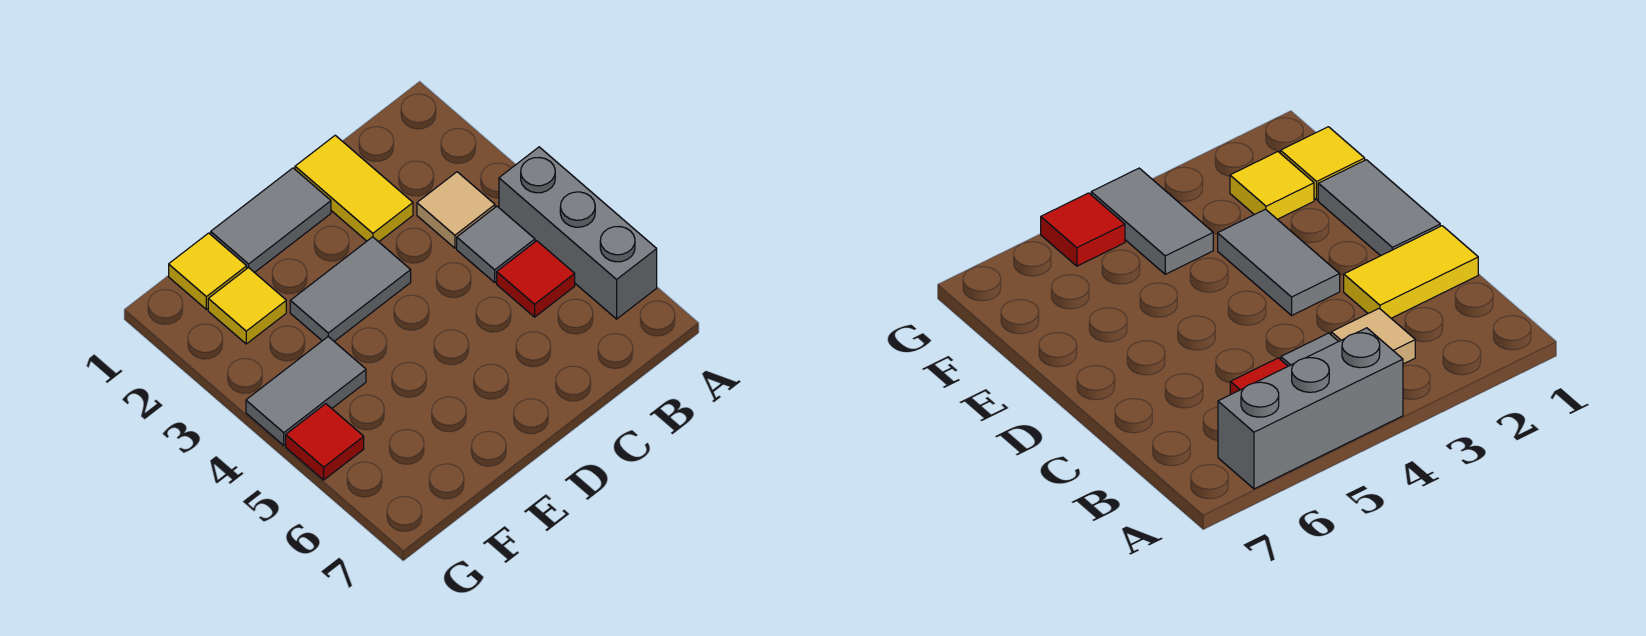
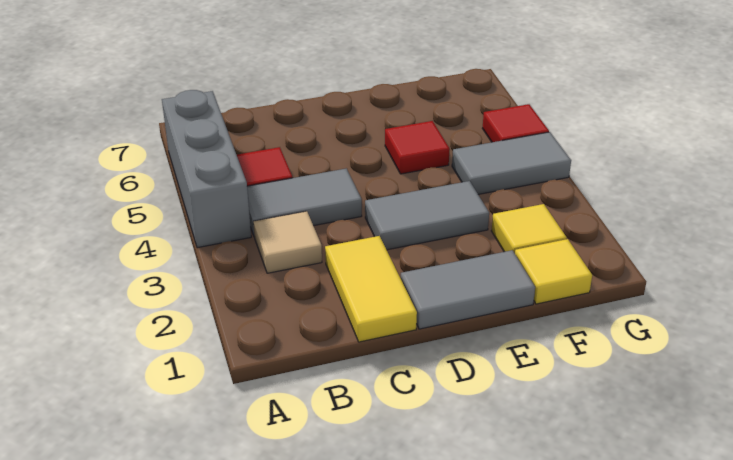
grey tile B4 level 1 -> grey tile B4:C4 level 1
none -> red tile E5 level 1

